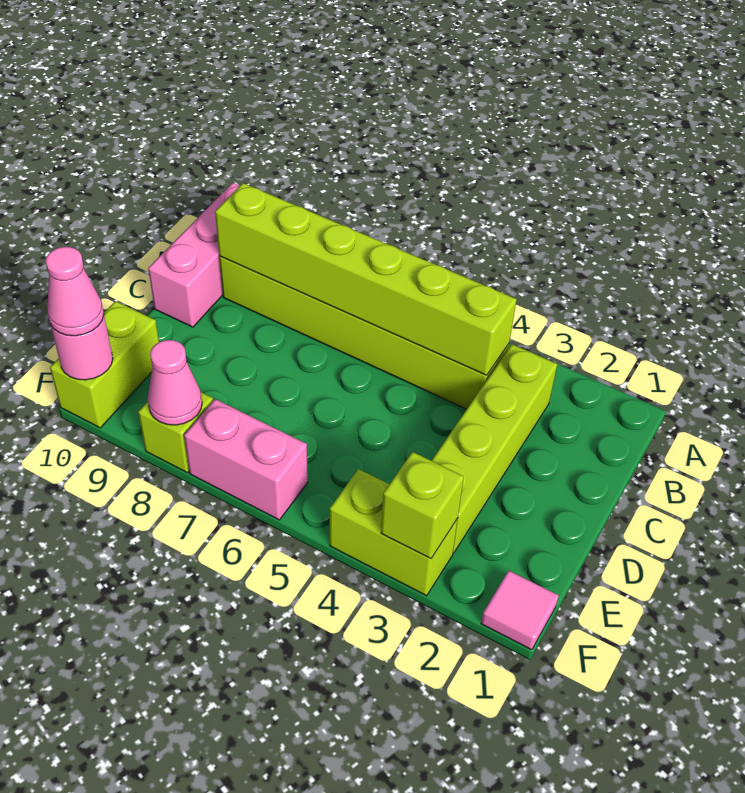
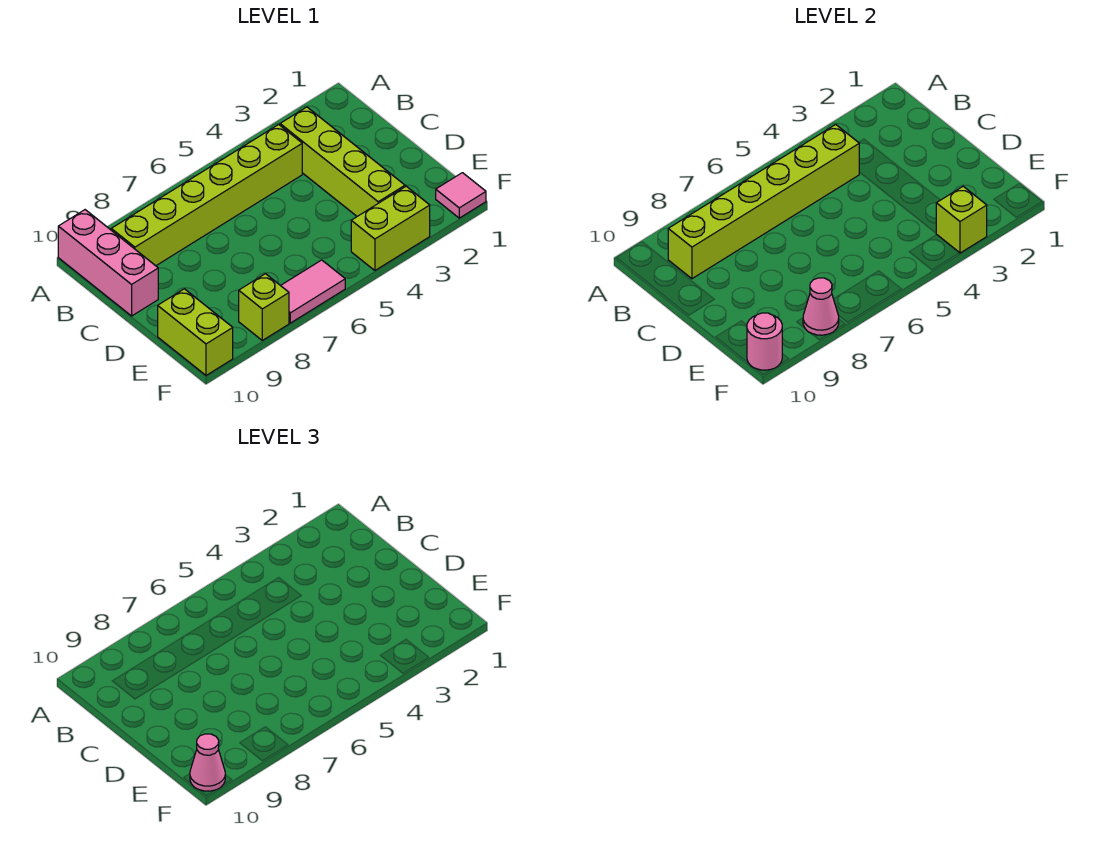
pink brick F6:F7 level 1 -> pink tile F6:F7 level 1

